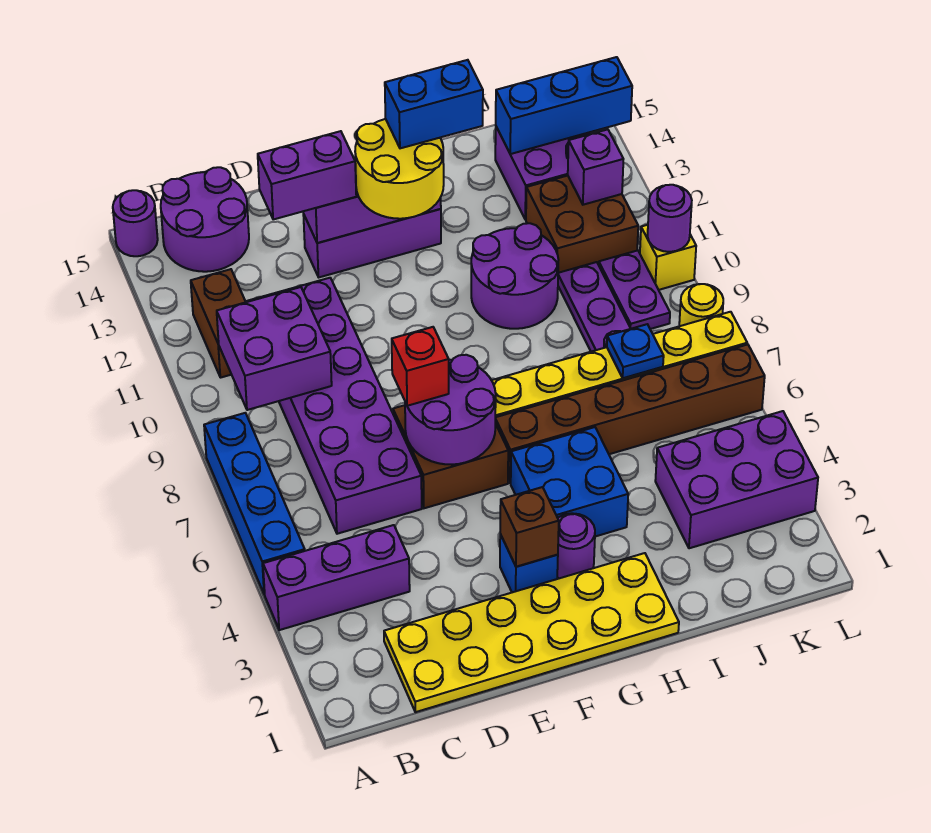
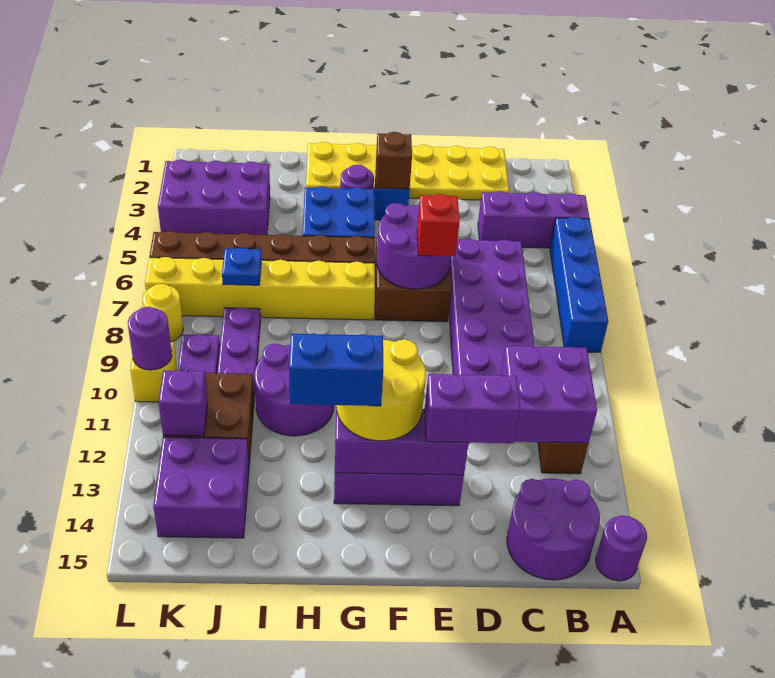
purple brick B9:C10 level 2 -> purple brick B11:C12 level 2
blue brick J14:L14 level 2 -> none

